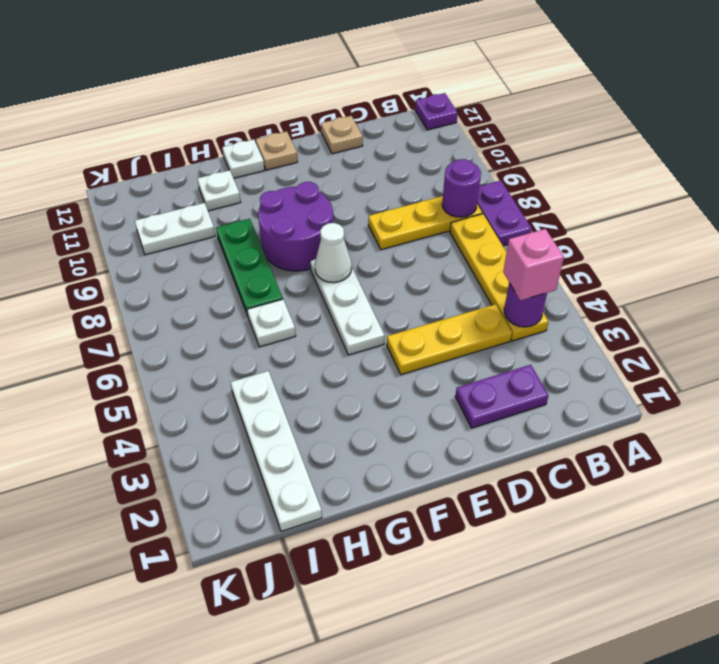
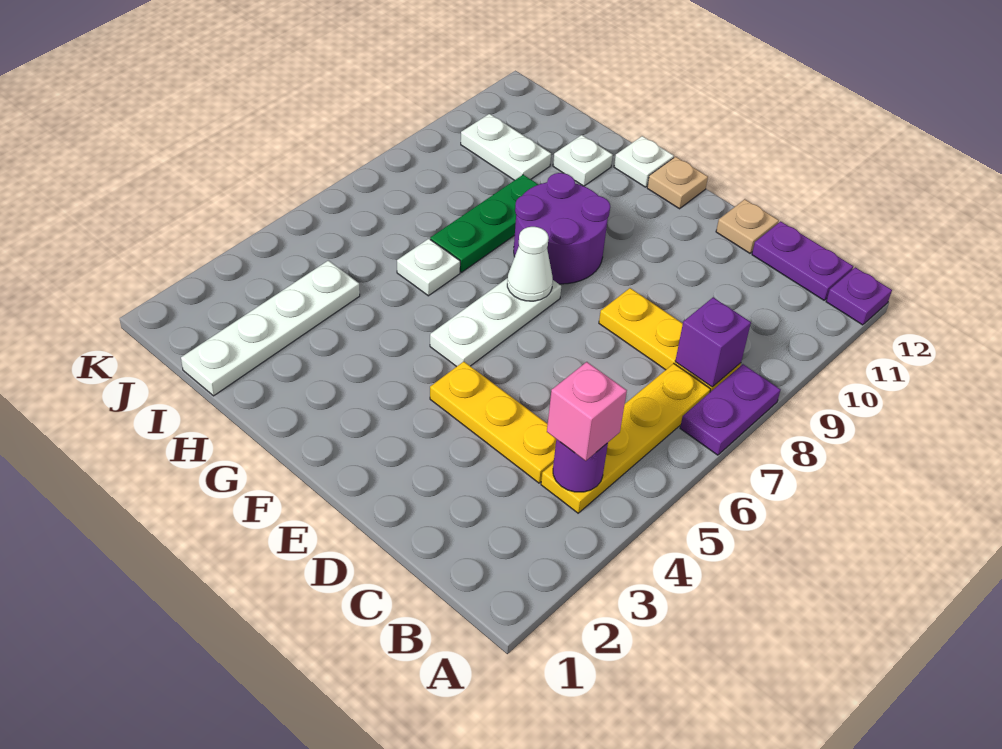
purple round brick B8 level 2 -> purple brick B8 level 2
purple plate C2:D2 level 1 -> purple plate B12:C12 level 1

